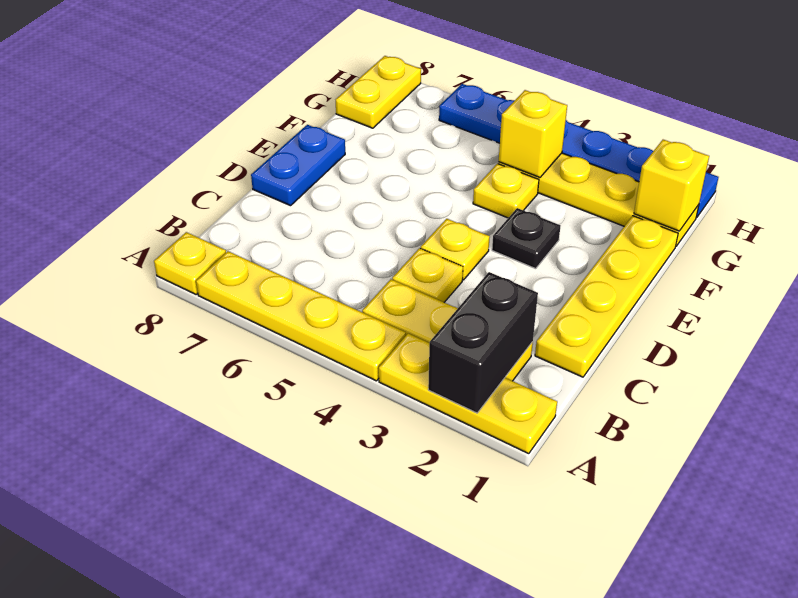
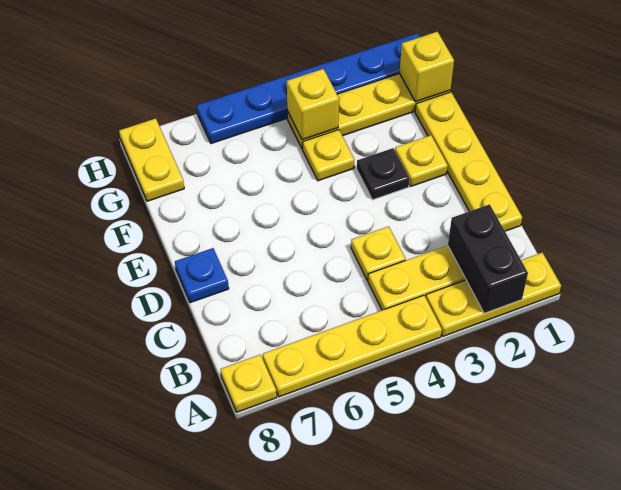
yellow plate D4 level 1 -> yellow plate E2 level 1
blue plate D8:E8 level 1 -> blue plate D8 level 1

